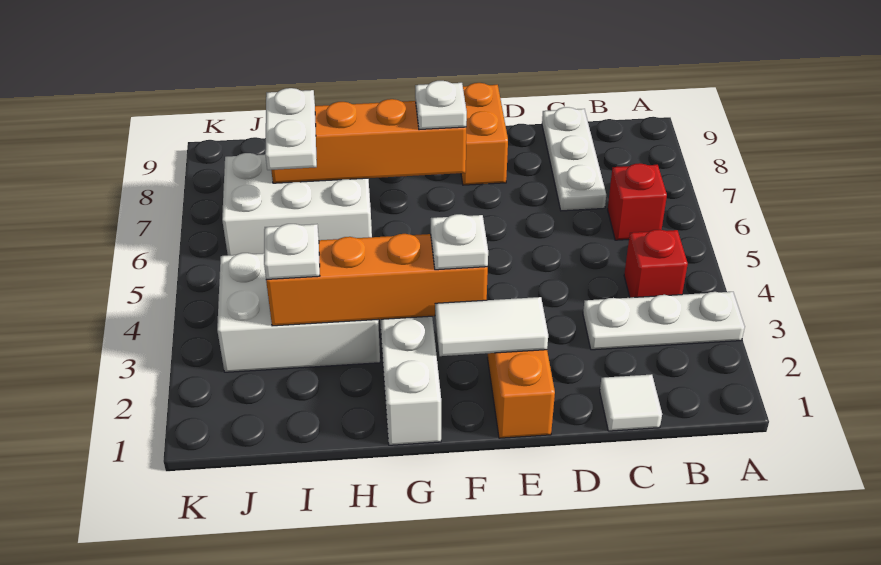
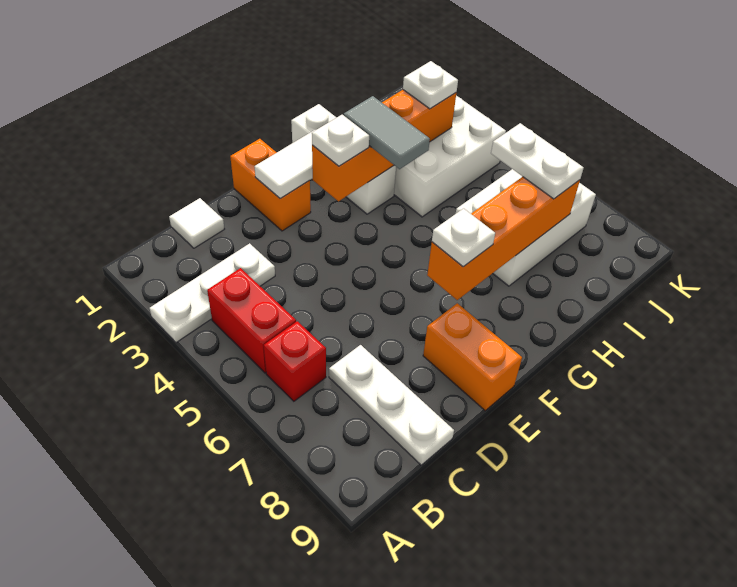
red brick B4 level 1 -> red brick B4:B5 level 1
none -> grey tile G3:G4 level 3

